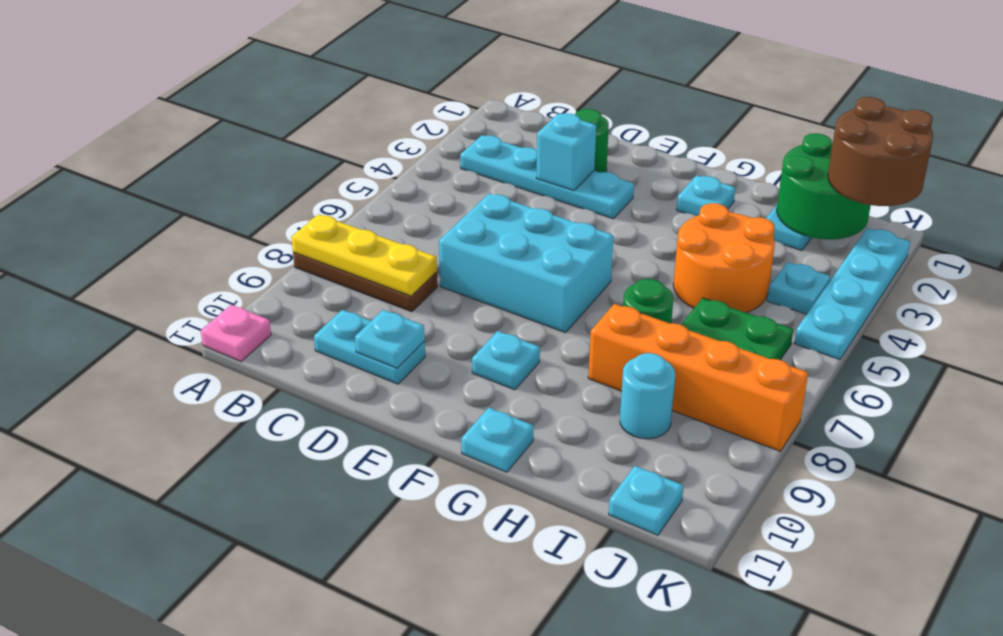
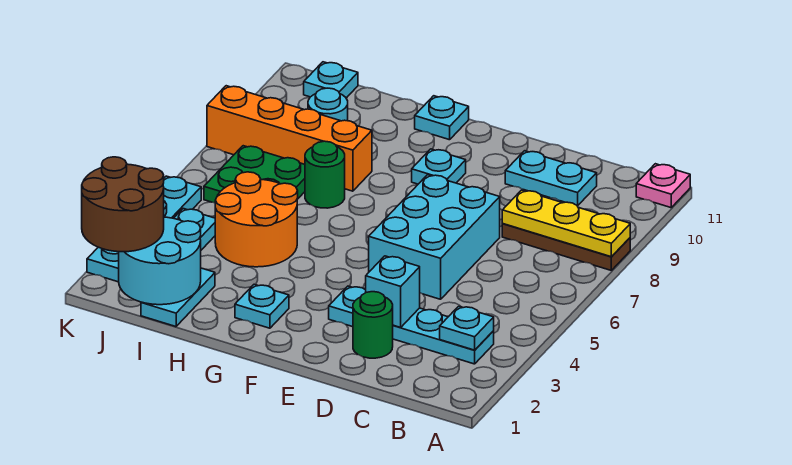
cyan brick D6:F7 level 1 -> cyan brick D5:E7 level 1
cyan plate D10 level 2 -> cyan plate B3 level 2
green round brick I1:J2 level 2 -> cyan round brick I1:J2 level 2

